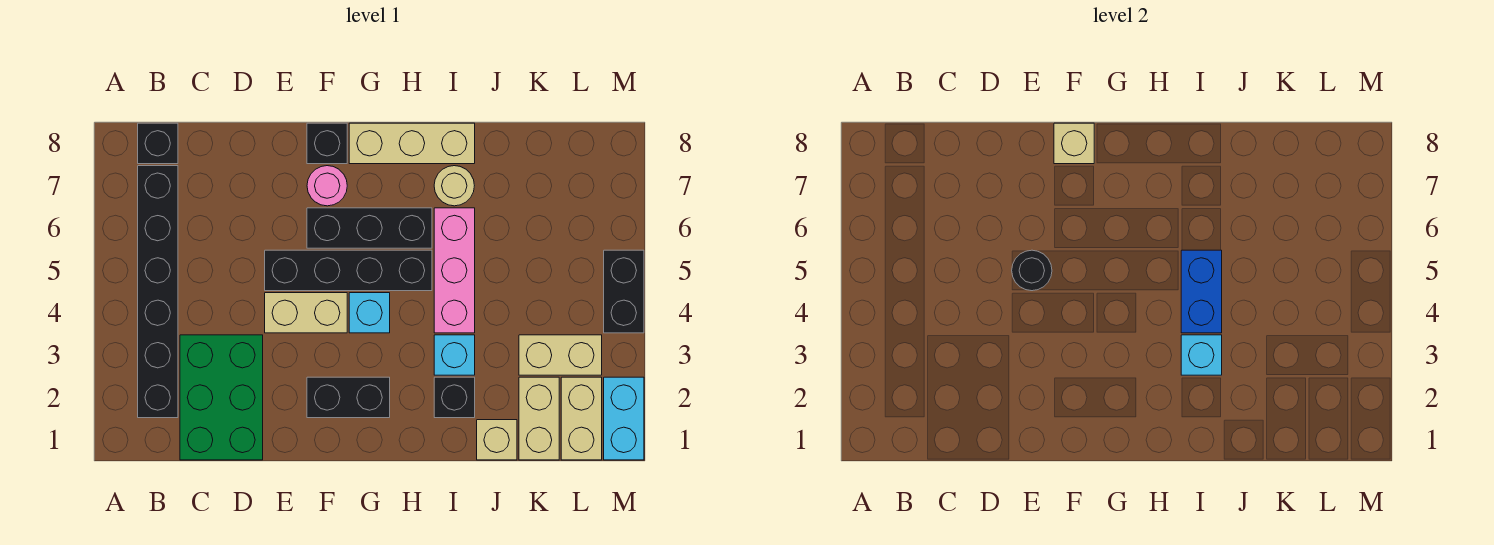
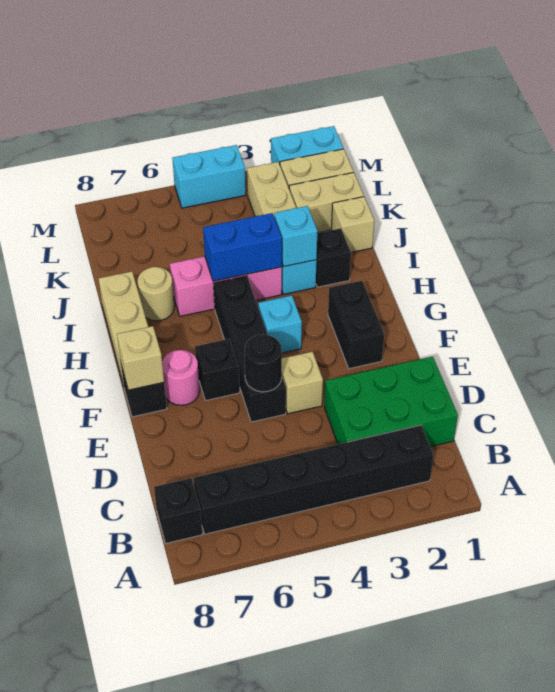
tan brick E4:F4 level 1 -> tan brick E4 level 1
black brick F6:H6 level 1 -> black brick F6 level 1
black brick M4:M5 level 1 -> cyan brick M4:M5 level 1

